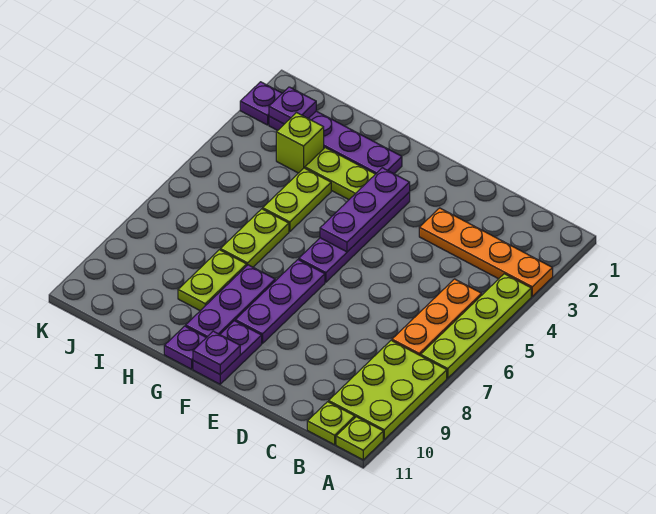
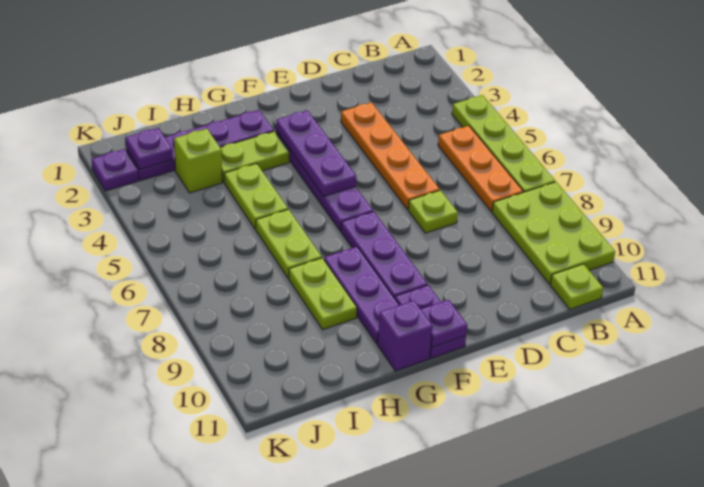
orange plate A3:D3 level 1 -> orange plate D3:D6 level 1
lime plate A11 level 1 -> lime plate D7 level 1
purple plate G11 level 1 -> purple brick G11 level 1

